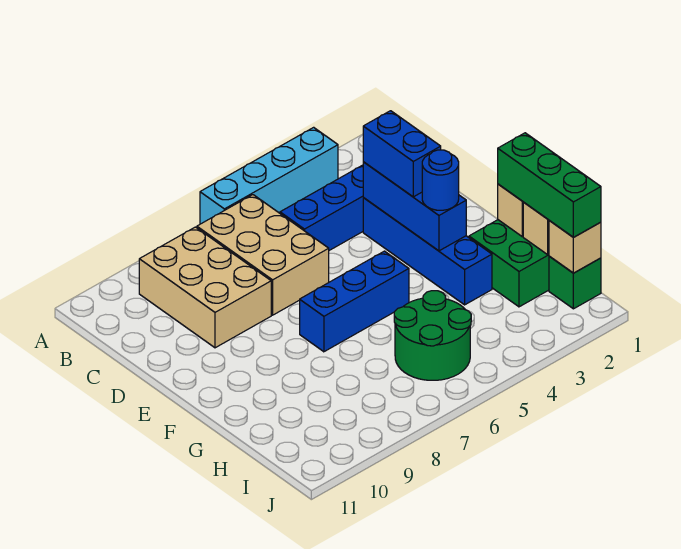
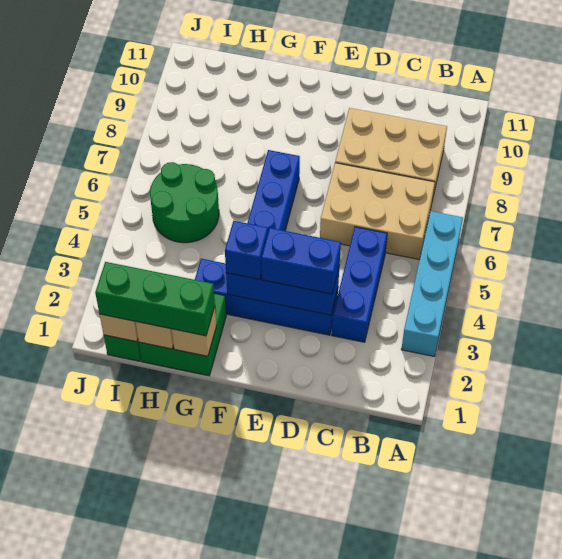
blue round brick F3 level 3 -> blue brick F3 level 3

